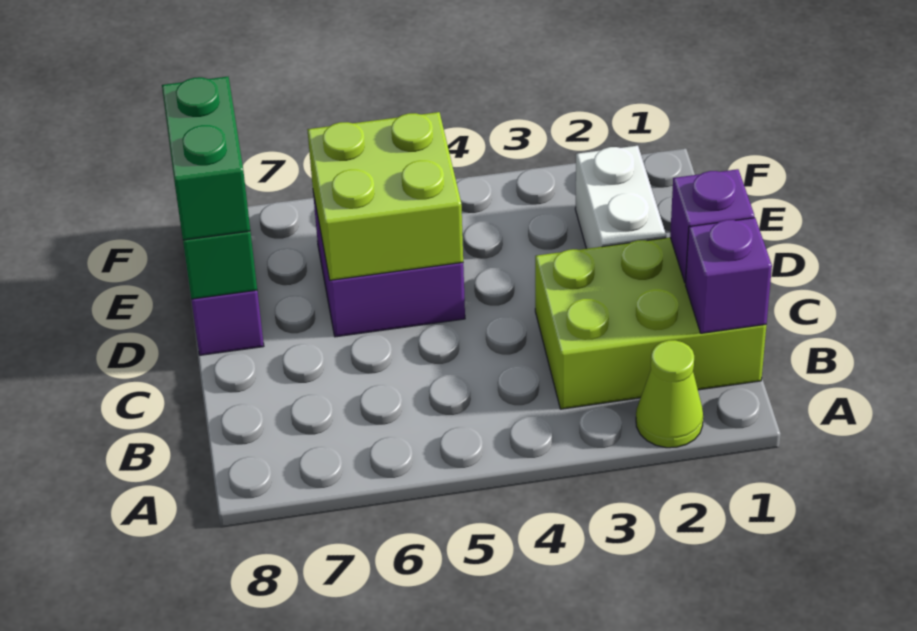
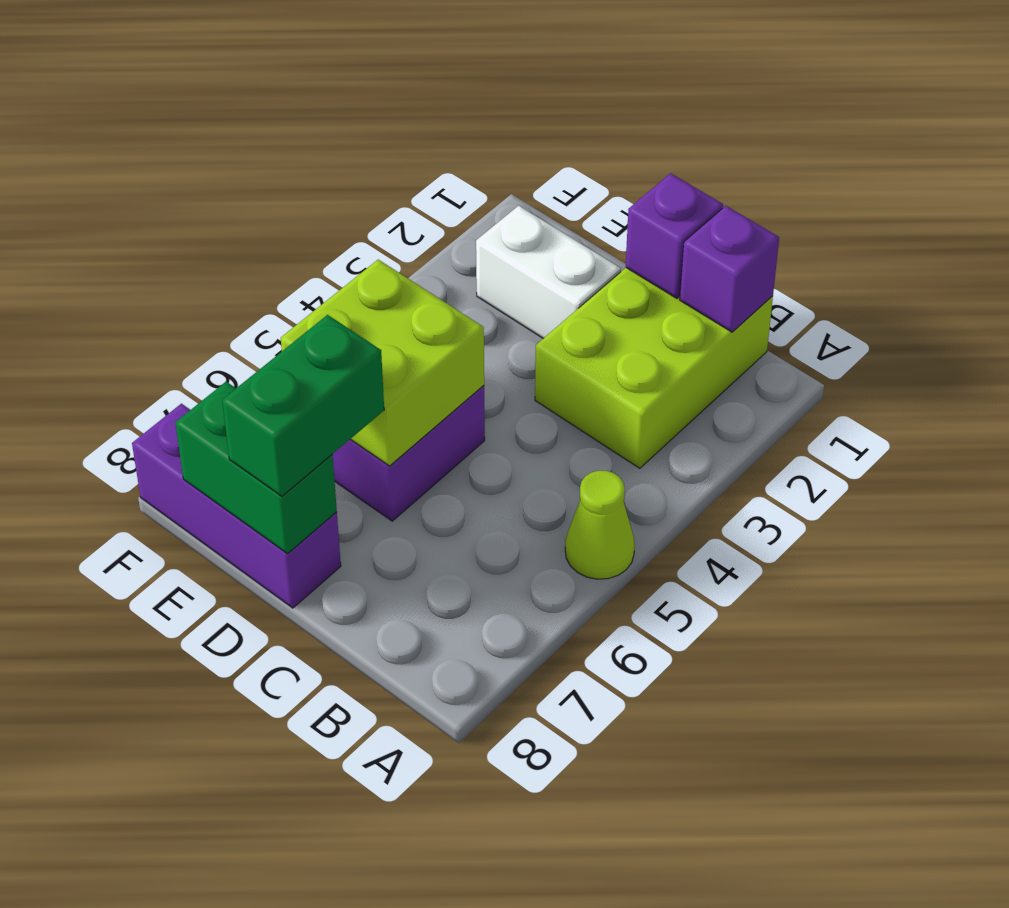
lime cone A2 level 1 -> lime cone A5 level 1
green brick D8:E8 level 3 -> green brick D7:D8 level 3

